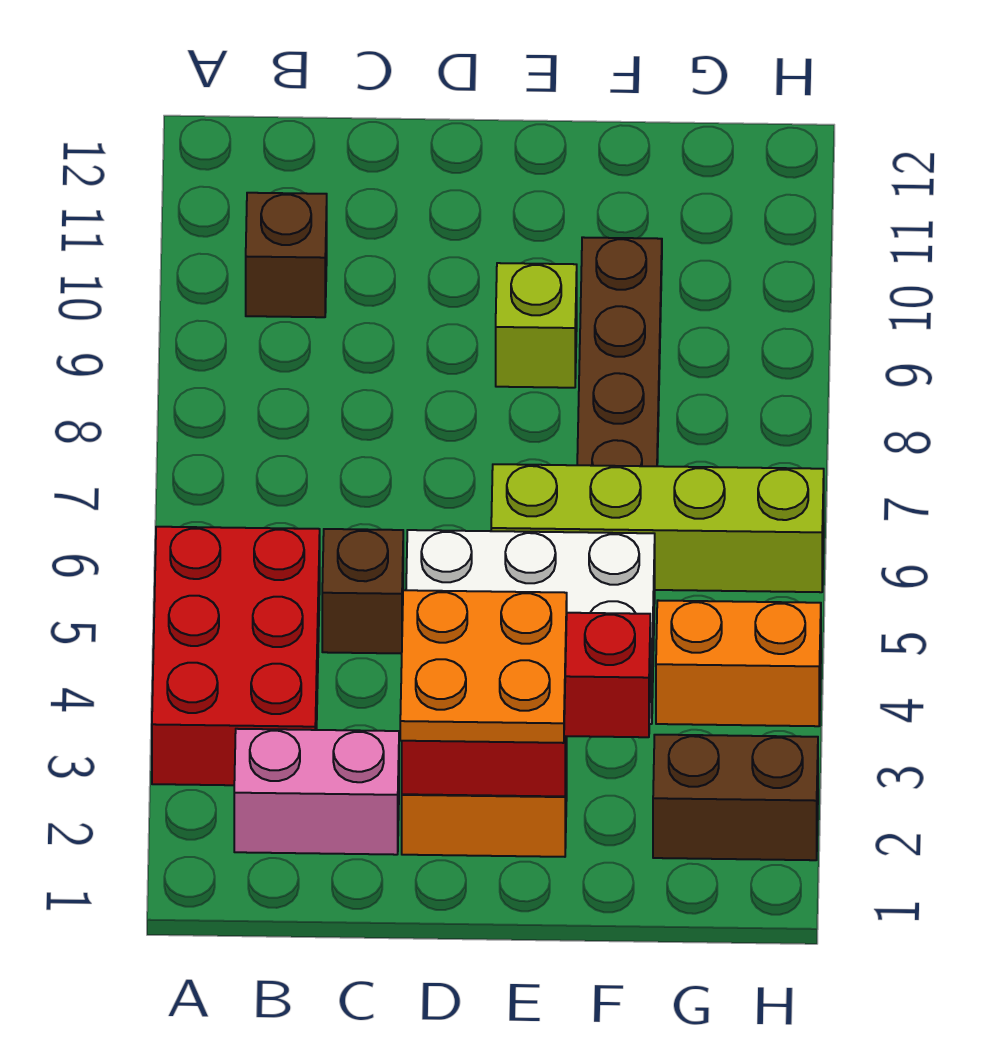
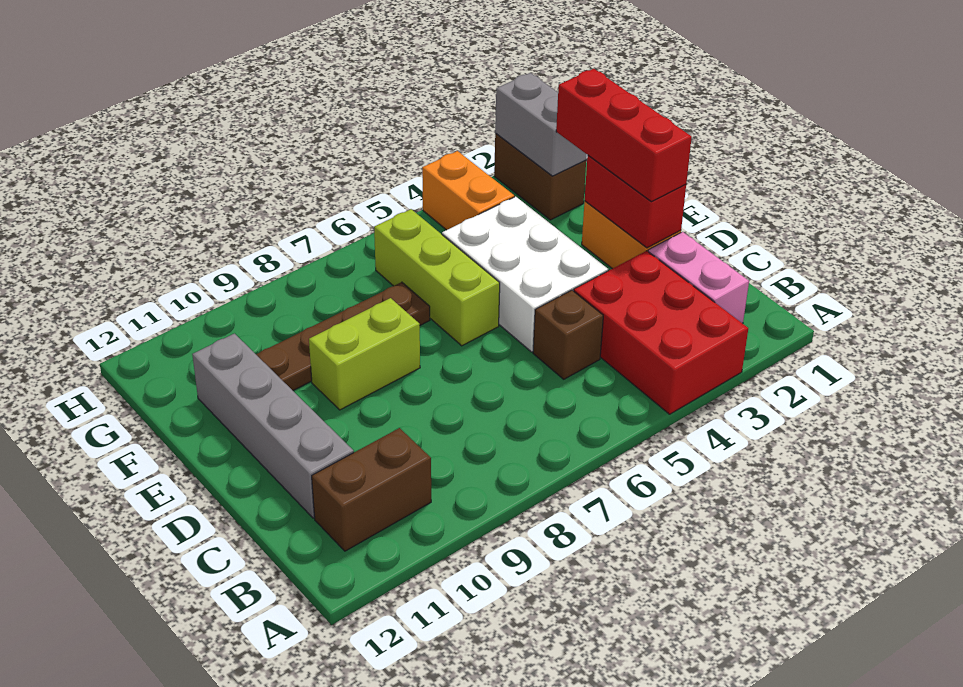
red brick A3:B5 level 1 -> red brick A3:C4 level 1
brown brick B10 level 1 -> brown brick B10:B11 level 1
none -> grey brick C11:F11 level 1
orange plate D1:E2 level 4 -> none
lime brick E6:H6 level 1 -> lime brick E6:G6 level 1
lime brick E9 level 1 -> lime brick E8:E9 level 1
none -> grey brick G2:H2 level 2

